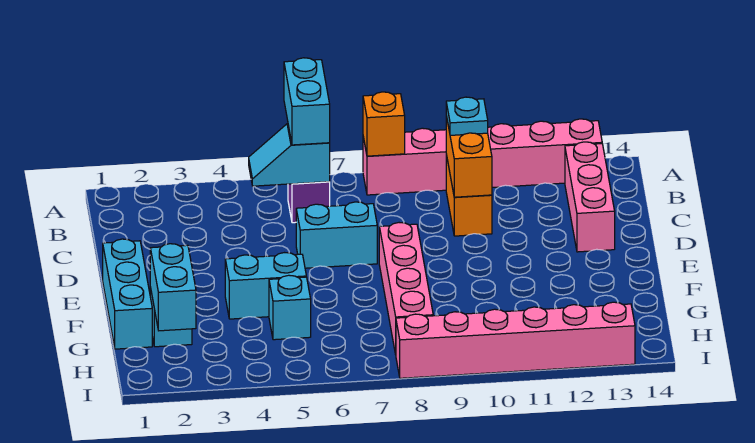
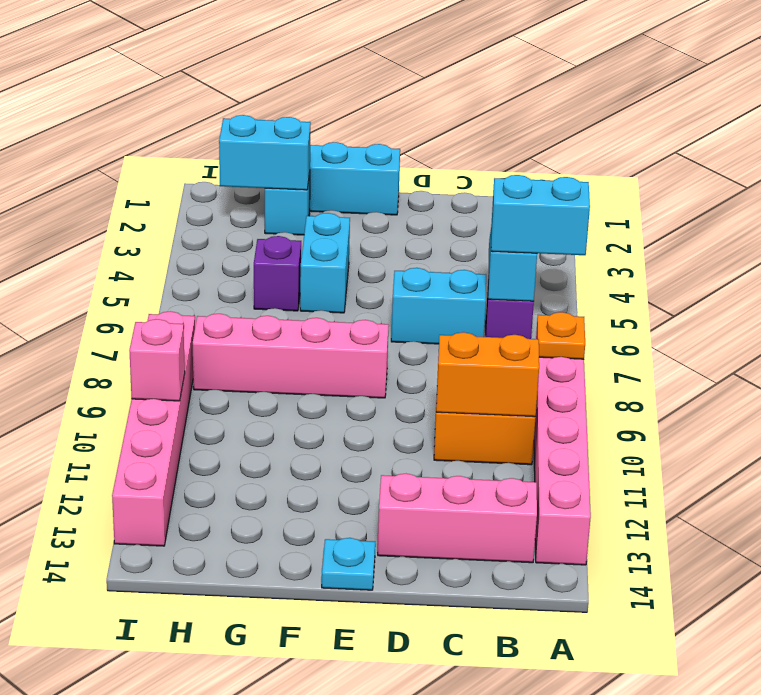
orange brick A8 level 2 -> orange plate A8 level 2
cyan plate B10 level 3 -> cyan plate E14 level 1
cyan brick D6:D7 level 1 -> cyan brick C6:D6 level 1
cyan brick G5 level 1 -> purple brick G5 level 1
none -> pink brick I10 level 2

